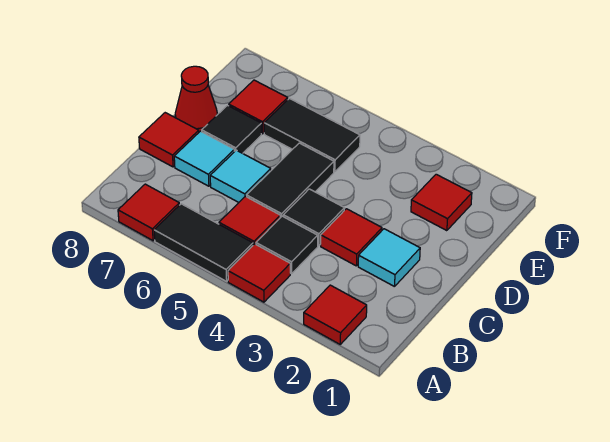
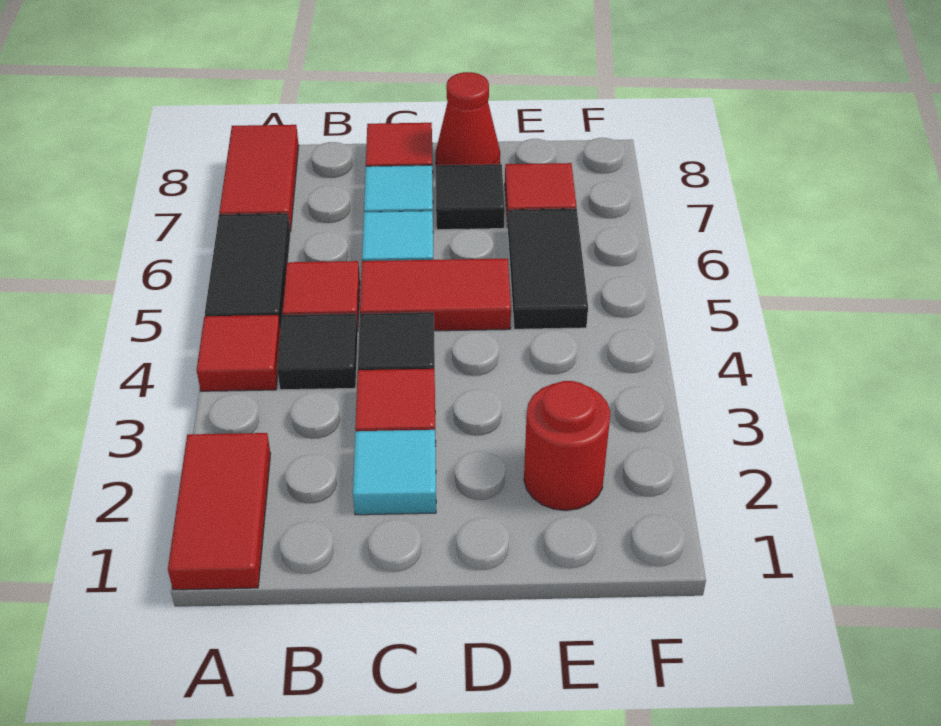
red tile A2 level 1 -> red tile A1:A2 level 1
red tile A7 level 1 -> red tile A7:A8 level 1
black tile C5:D5 level 1 -> red tile C5:D5 level 1
red tile E2 level 1 -> red round brick E2 level 1

